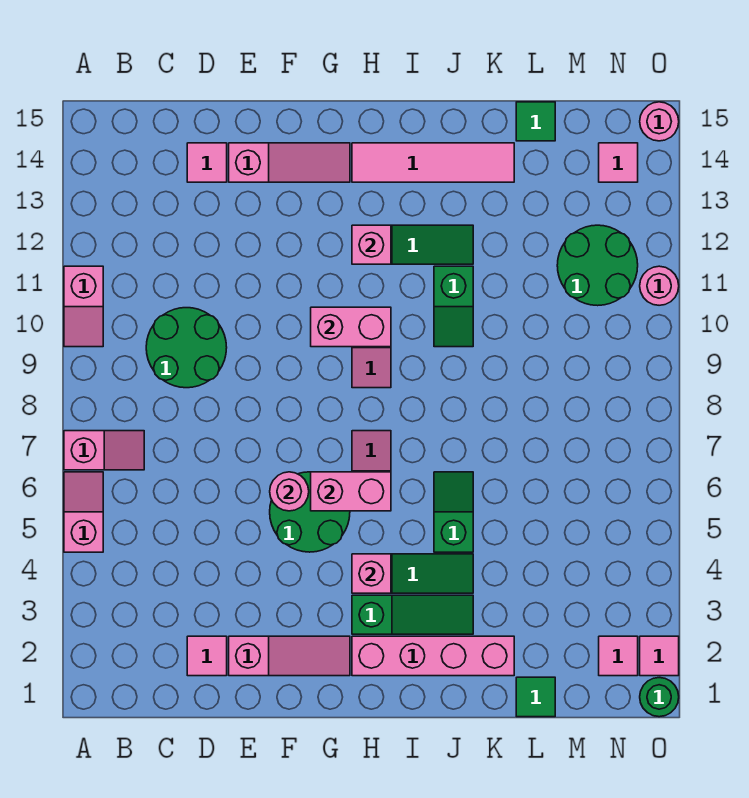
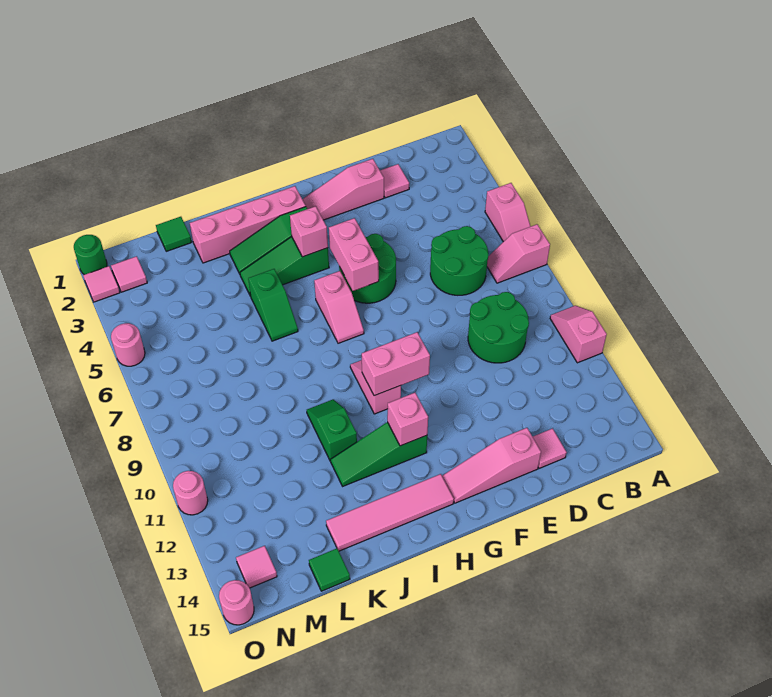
pink round brick F6 level 2 -> pink round brick O5 level 1
pink brick G6:H6 level 2 -> pink brick G5:G6 level 2
green round brick M11:N12 level 1 -> green round brick C6:D7 level 1

